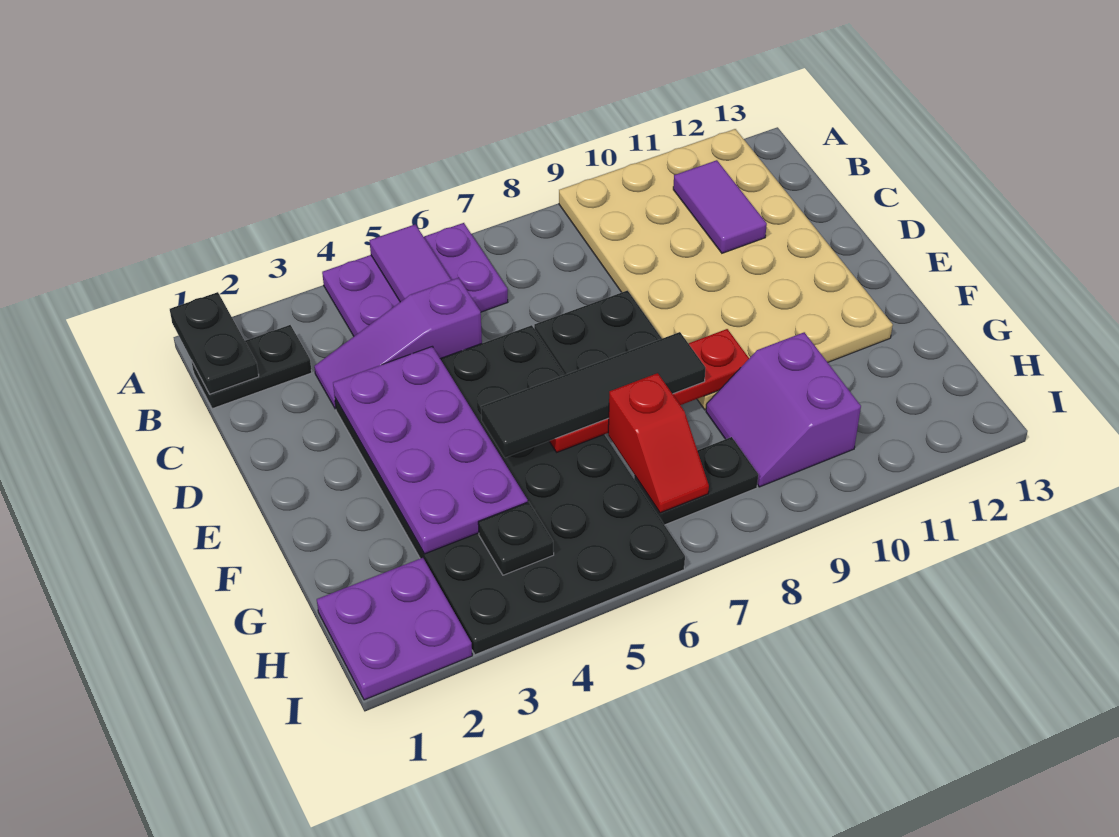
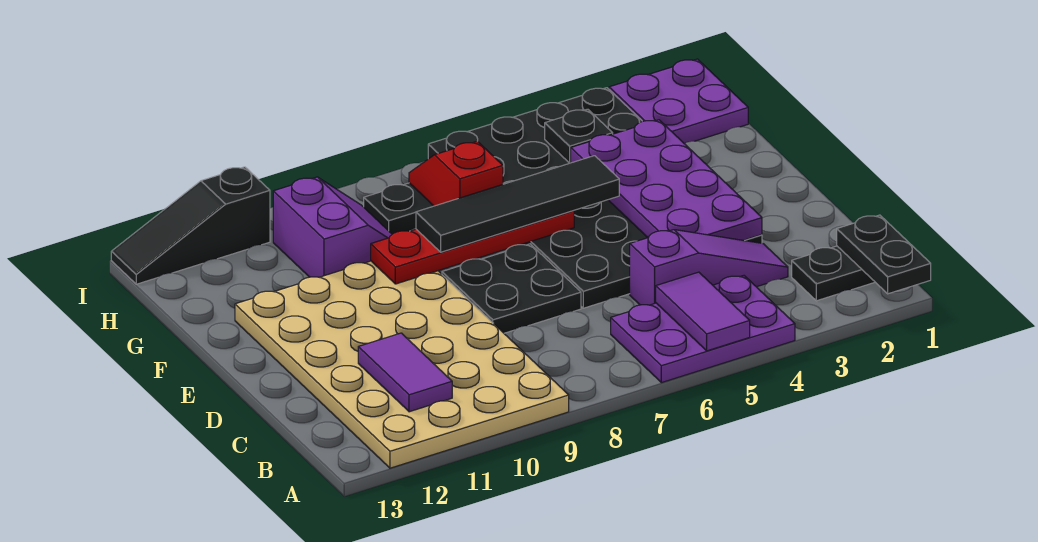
none -> black slope I11:I13 level 1 top 11

